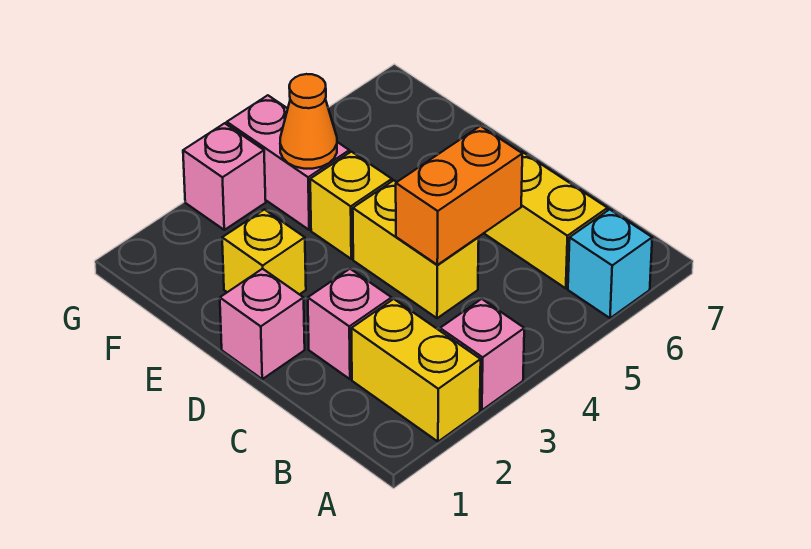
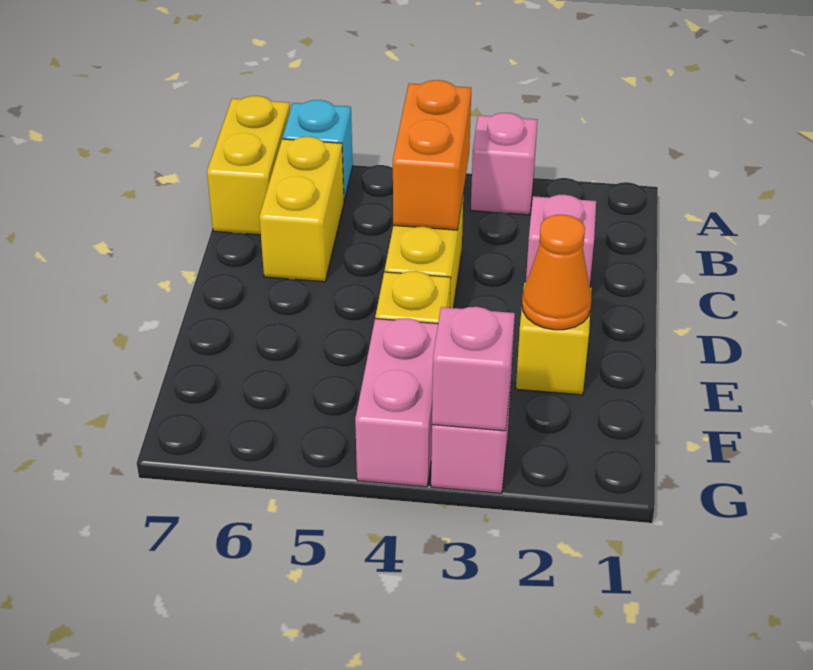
yellow brick A2:B2 level 1 -> yellow brick A7:B7 level 1
orange brick C4:C5 level 2 -> orange brick B4:C4 level 2
pink brick D1 level 1 -> pink brick G3 level 2
orange cone F4 level 2 -> orange cone E2 level 2

